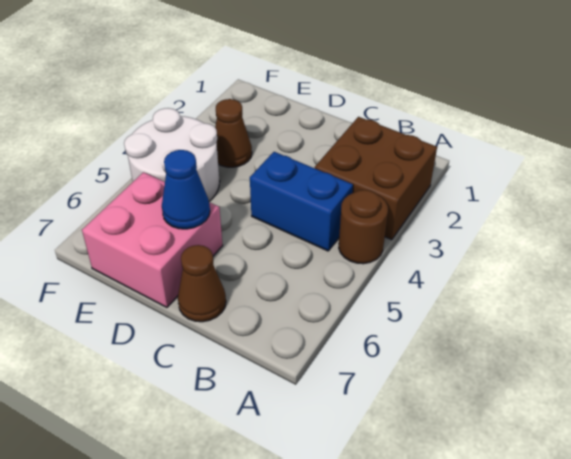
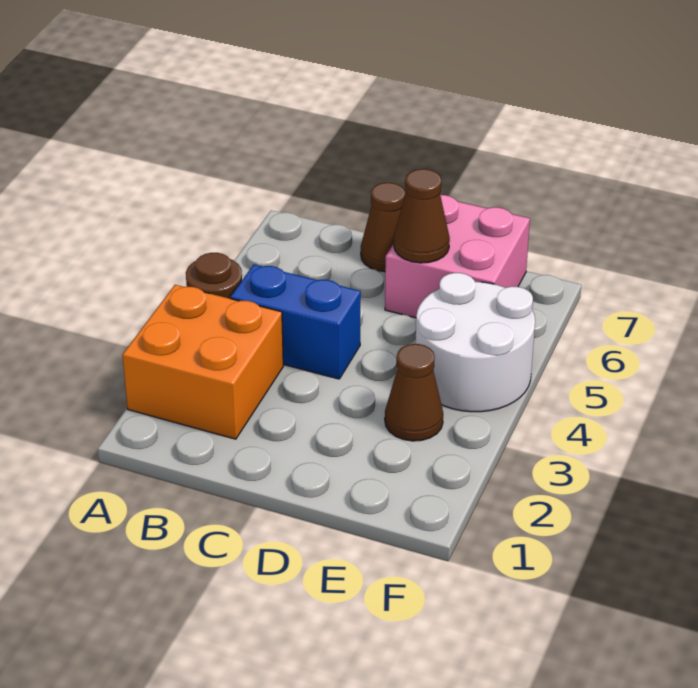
brown brick A2:B3 level 1 -> orange brick A2:B3 level 1
blue cone D6 level 2 -> brown cone D6 level 2

